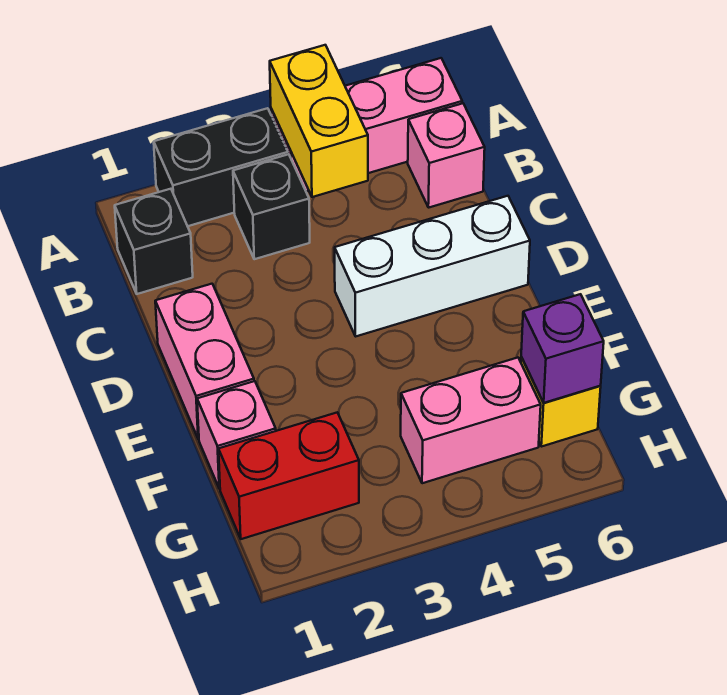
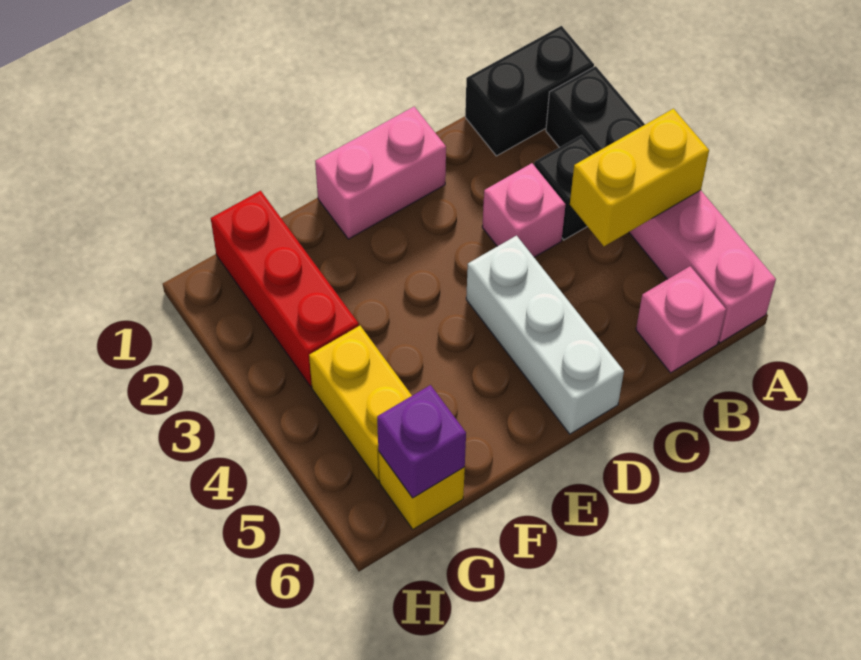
black brick B1 level 1 -> black brick A1:B1 level 1
pink brick F1 level 1 -> pink brick C3 level 1
red brick G1:G2 level 1 -> red brick G1:G3 level 1
pink brick G4:G5 level 1 -> yellow brick G4:G5 level 1

